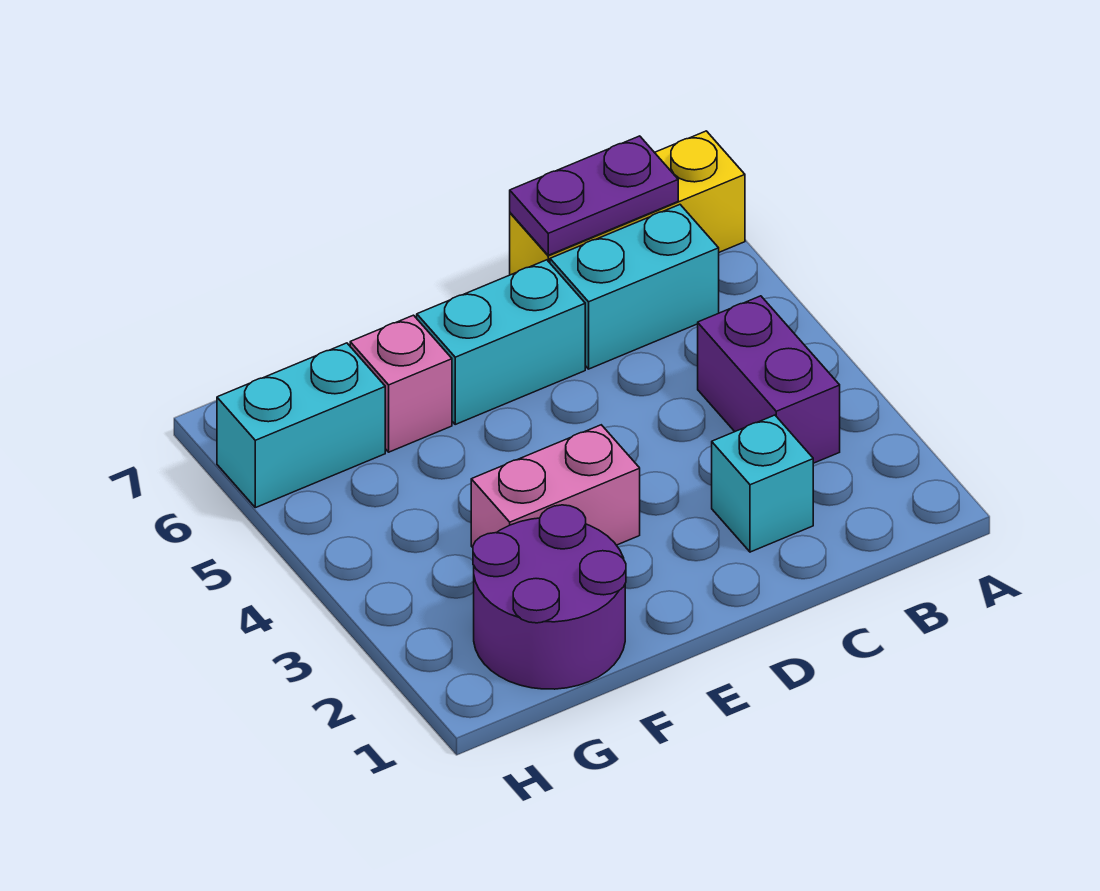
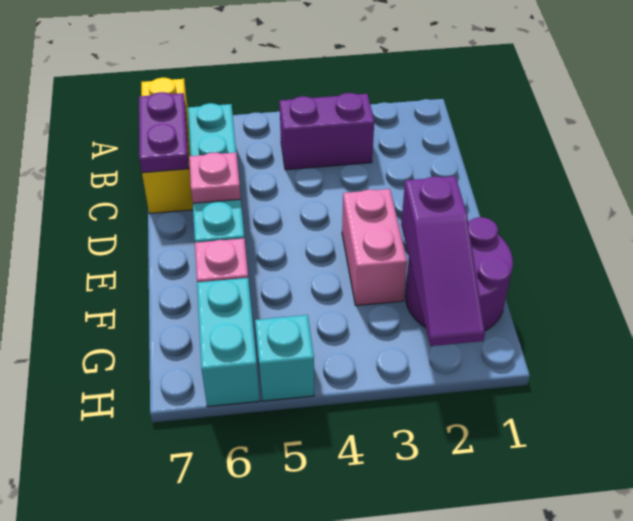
cyan brick C2 level 1 -> cyan brick H5 level 1
none -> pink plate D6 level 2
none -> purple slope F2:H2 level 2 top F

